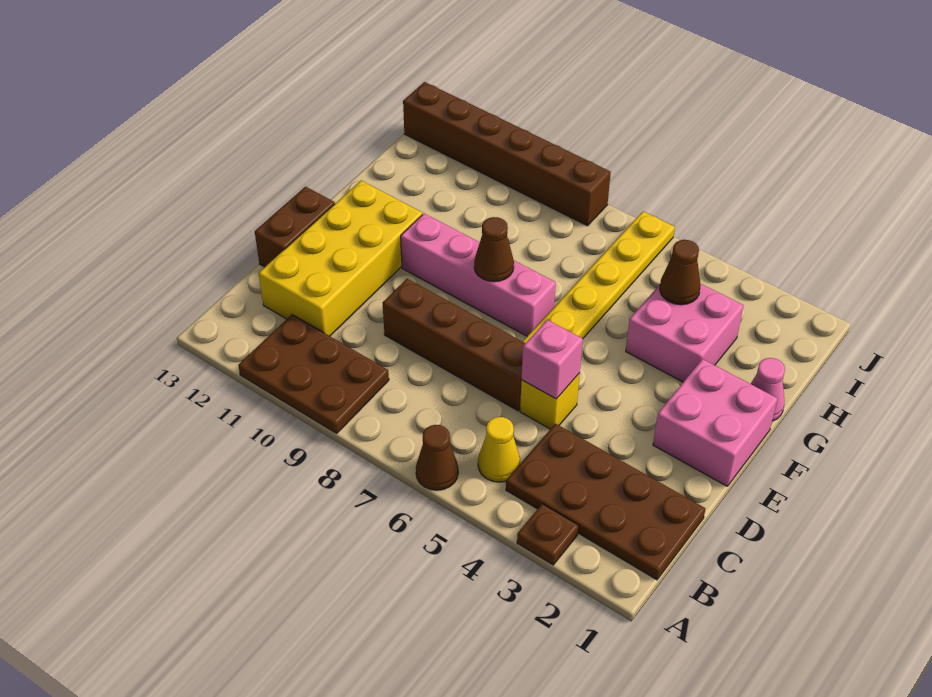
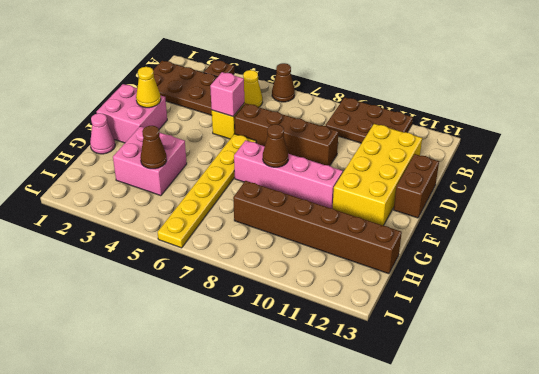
none -> yellow cone E2 level 2
brown brick J8:J13 level 1 -> brown brick H8:H13 level 1

